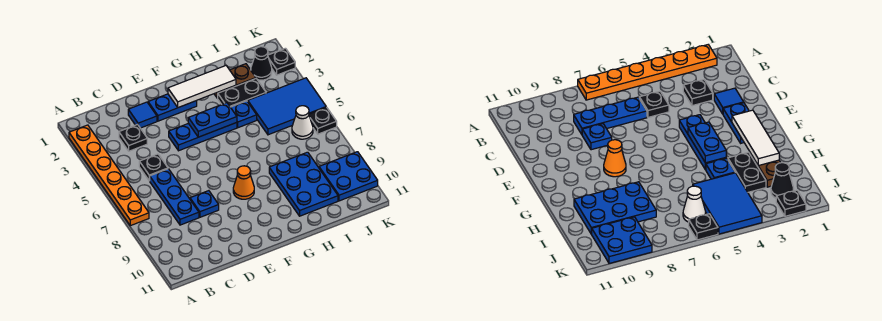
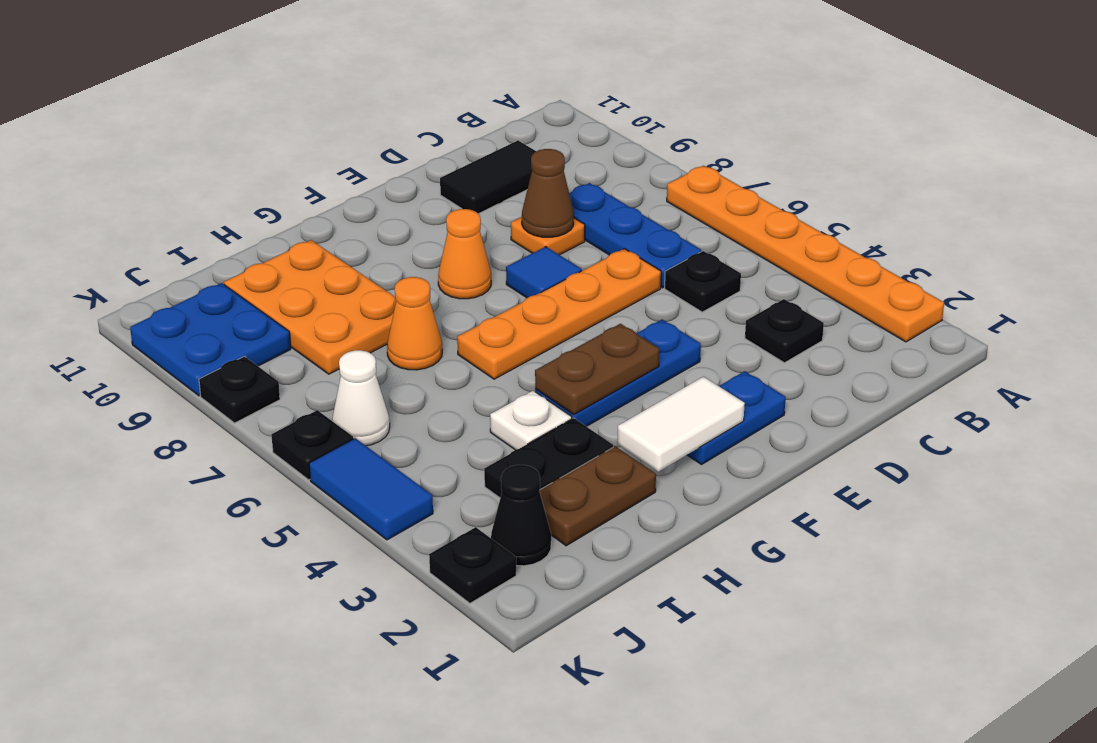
none -> black tile C10:D10 level 1
blue tile D2 level 1 -> blue tile E7 level 1
none -> orange plate D6:G6 level 1
blue plate D8 level 1 -> orange plate D8 level 1
none -> brown cone D8 level 2
white tile F2:H2 level 2 -> white tile F2:G2 level 2
blue plate F4:G4 level 2 -> brown plate F4:G4 level 2
blue plate H4 level 1 -> white plate H4 level 1
none -> orange cone H7 level 1
blue plate H8:I10 level 1 -> orange plate H8:I10 level 1
blue tile I4:K5 level 1 -> blue tile K4:K5 level 1
none -> black plate K8 level 1

